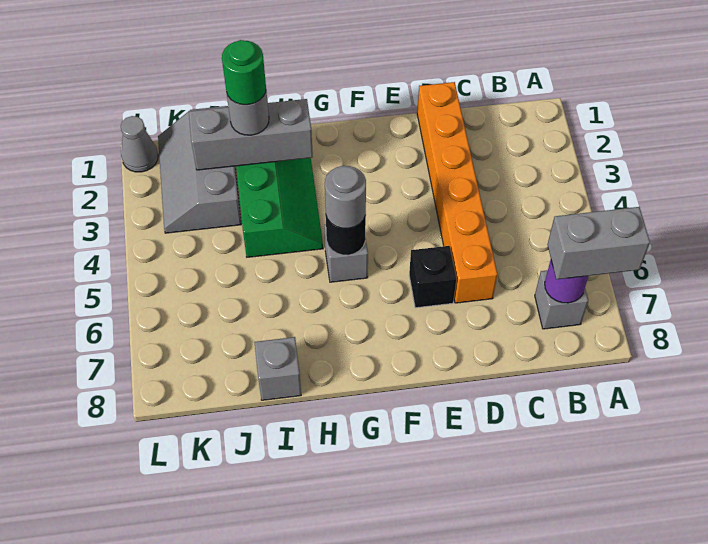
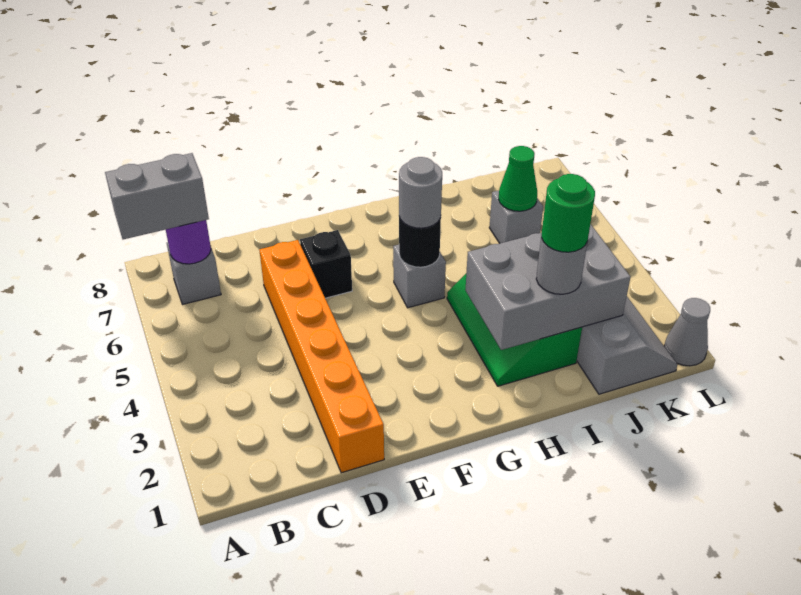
grey brick H2:J2 level 2 -> grey brick H2:J3 level 2
grey brick I8 level 1 -> grey brick J6 level 1
none -> green cone J6 level 2

